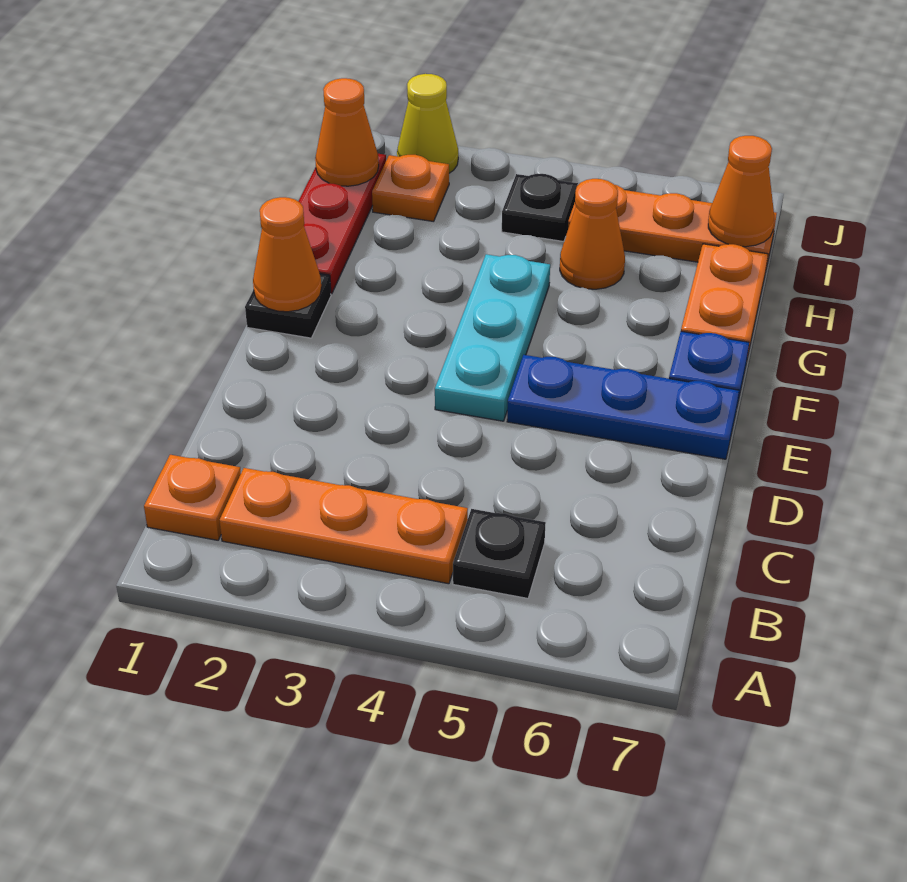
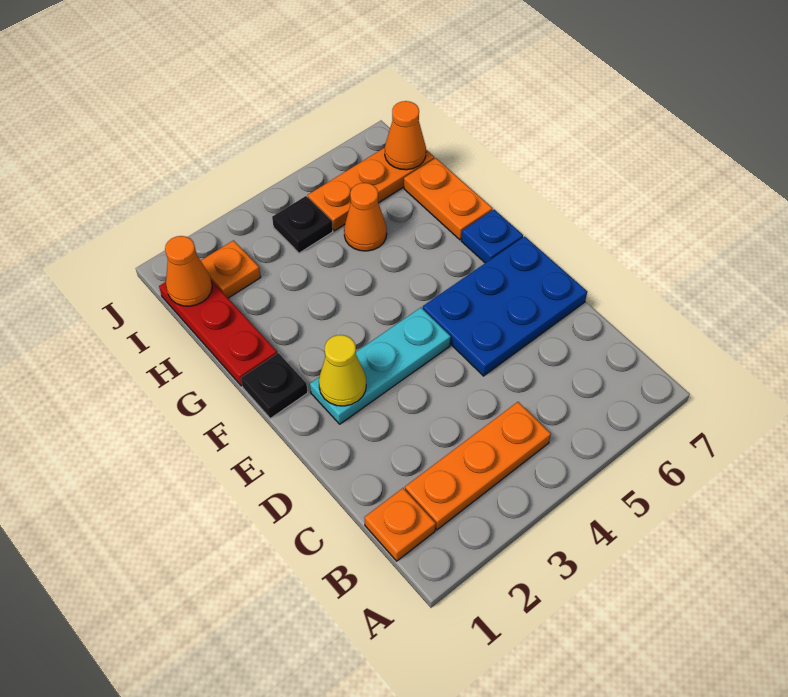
black plate B5 level 1 -> none
cyan plate E4:G4 level 1 -> cyan plate E2:E4 level 1
blue plate E5:E7 level 1 -> blue plate D5:E7 level 1
orange cone F1 level 2 -> none
yellow cone J2 level 1 -> yellow cone E2 level 2

